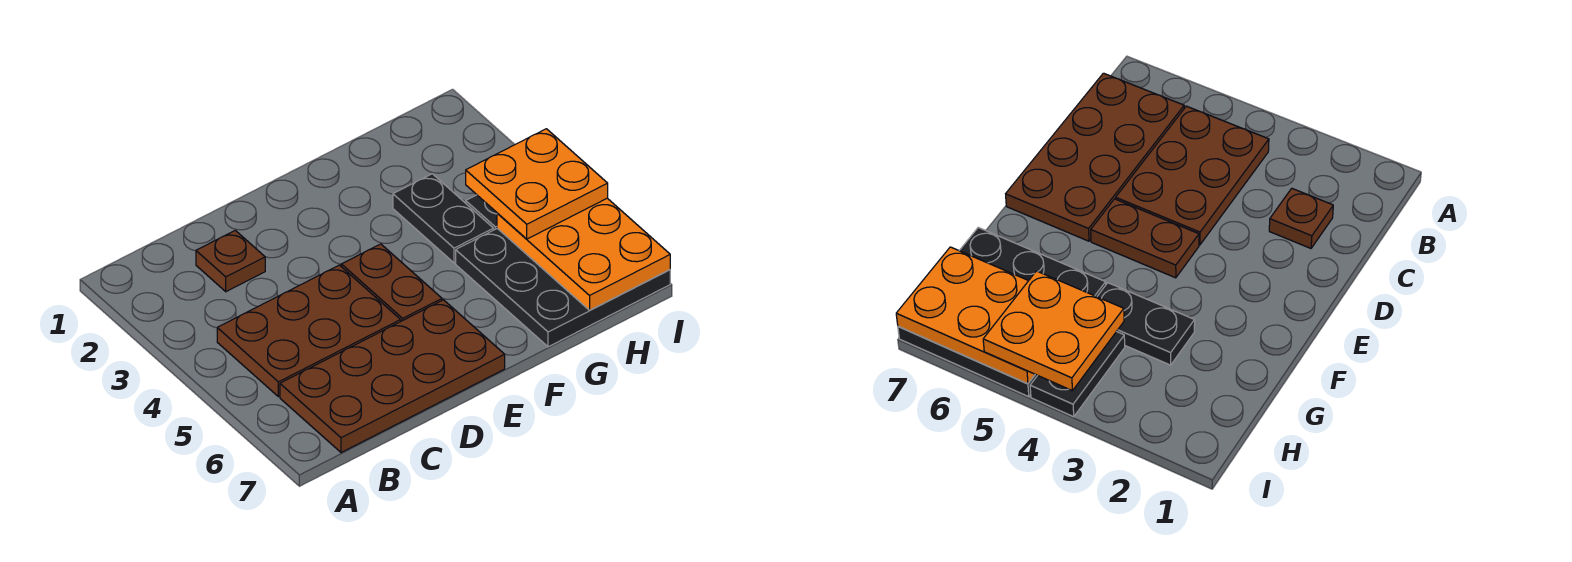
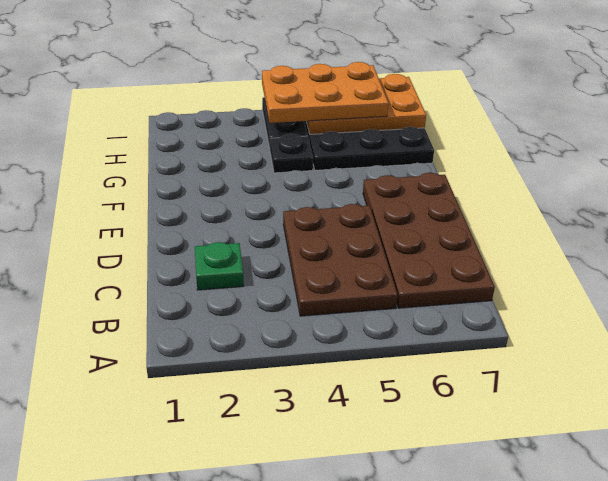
brown plate C2 level 1 -> green plate C2 level 1
brown plate E4:E5 level 1 -> none
black plate G3:G4 level 1 -> black plate G4 level 1
orange plate H4:I5 level 3 -> orange plate H4:I6 level 3

